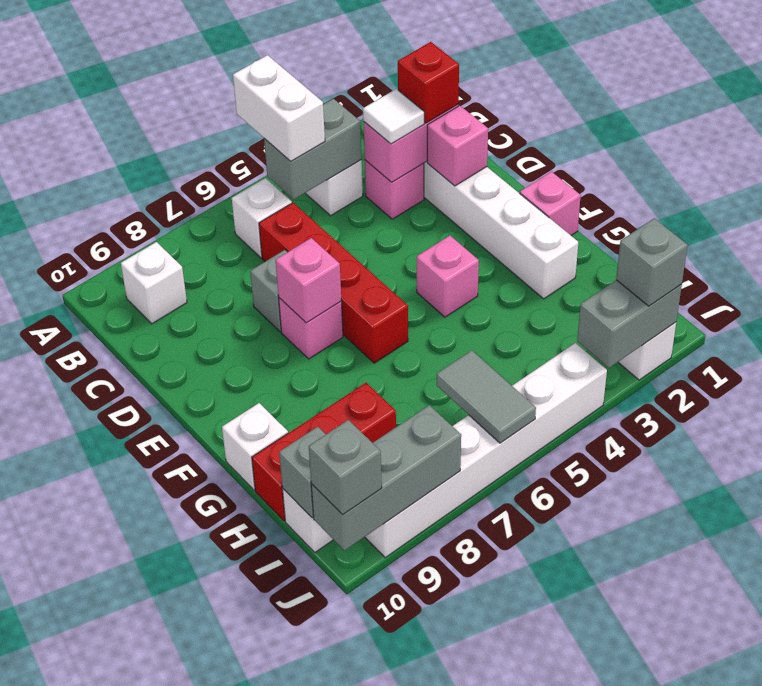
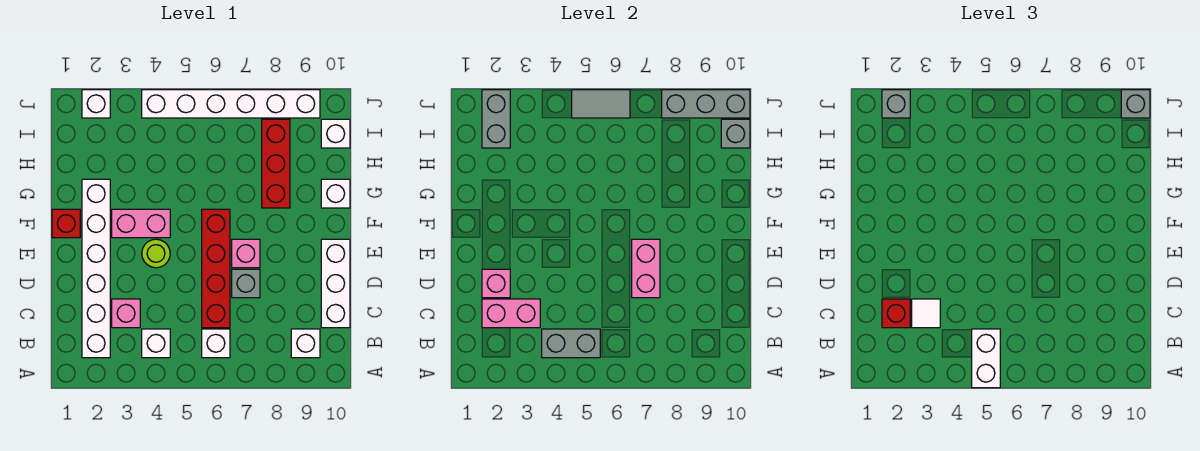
none -> white brick C10:E10 level 1
none -> lime round brick E4 level 1
pink brick E7 level 2 -> pink brick D7:E7 level 2
pink brick F1 level 1 -> red brick F1 level 1
pink brick F4 level 1 -> pink brick F3:F4 level 1
red brick H8:H10 level 1 -> red brick G8:I8 level 1
grey tile I6:J6 level 2 -> grey tile J5:J6 level 2
grey brick J2:J3 level 2 -> grey brick I2:J2 level 2

